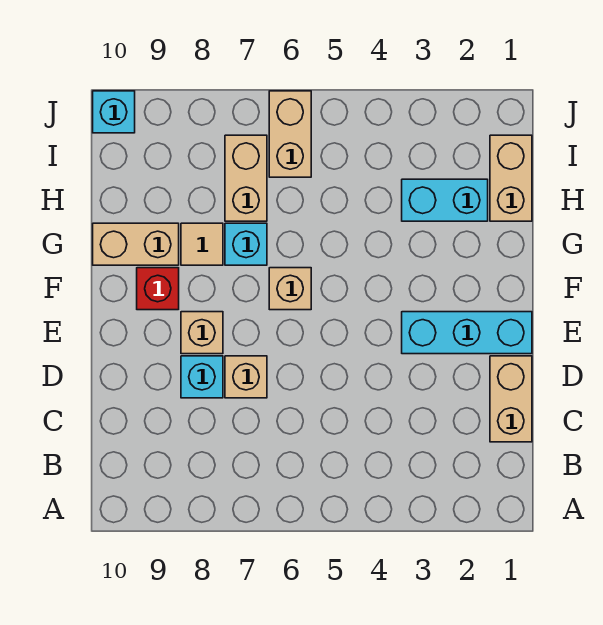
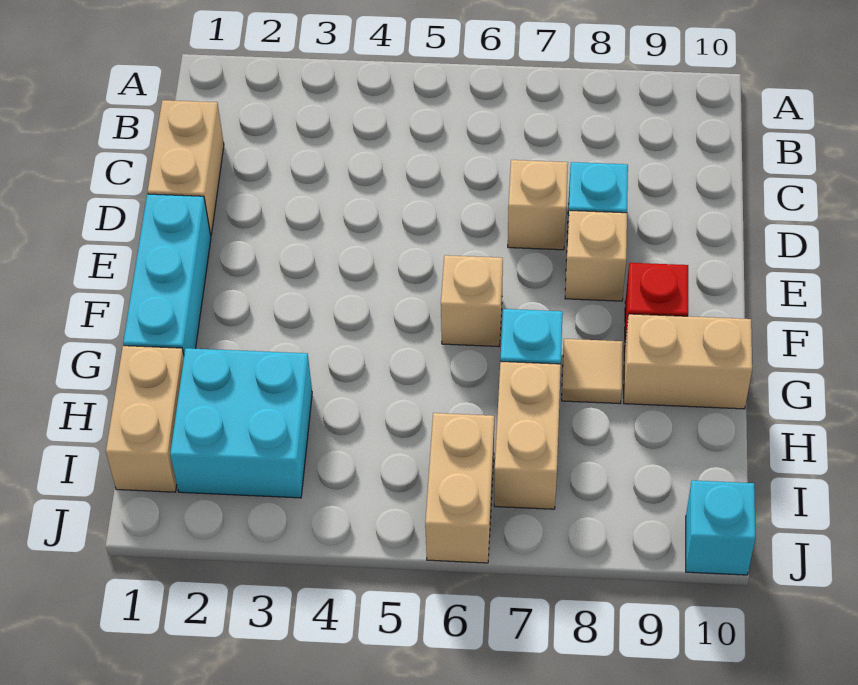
cyan brick E1:E3 level 1 -> cyan brick E1:G1 level 1
cyan brick H2:H3 level 1 -> cyan brick H2:I3 level 1

